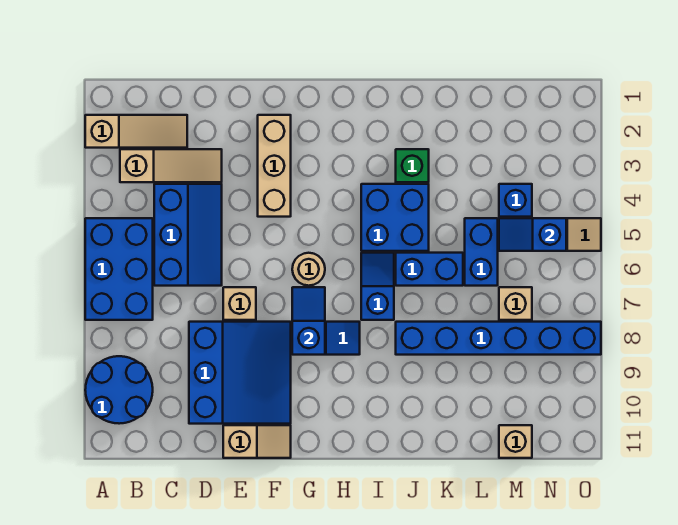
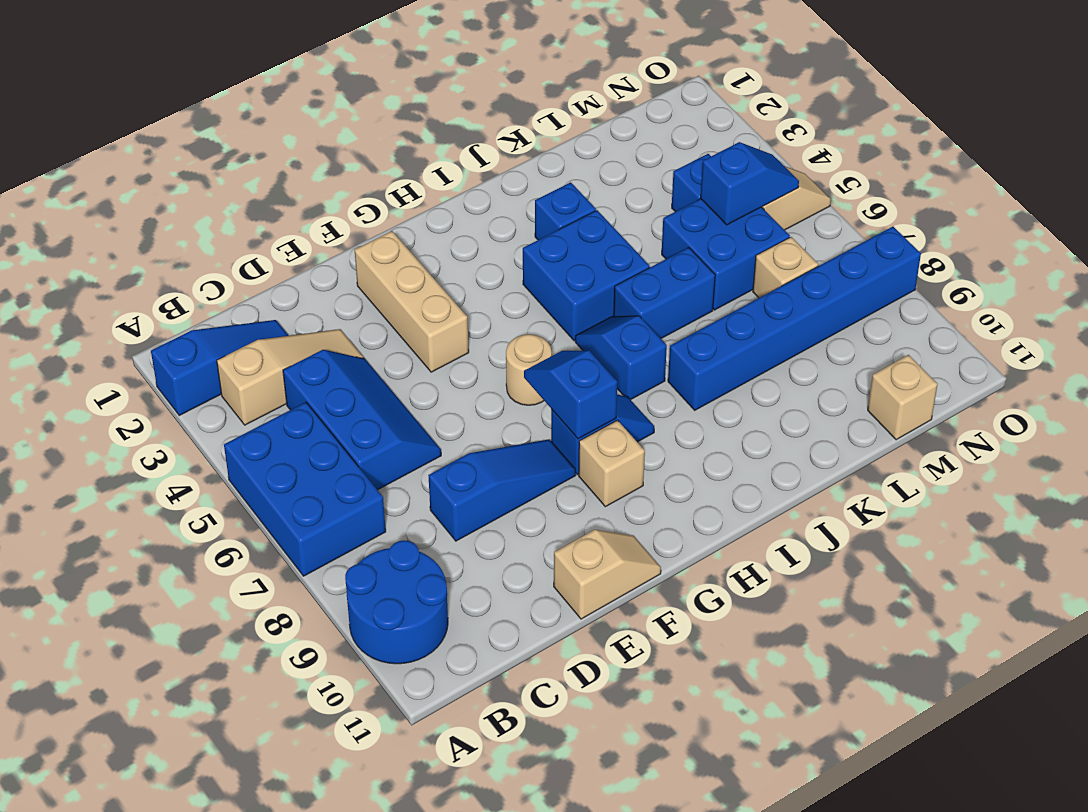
tan slope A2:C2 level 1 top A -> blue slope A2:C2 level 1 top A
blue slope D8:F10 level 1 top D -> blue slope D8:F8 level 1 top D
tan brick E7 level 1 -> tan brick G9 level 1
green brick J3 level 1 -> blue brick J3 level 1
blue brick L5:L6 level 1 -> blue brick L5:M6 level 1
blue slope M5:N5 level 2 top N -> blue slope M5:N5 level 2 top M

